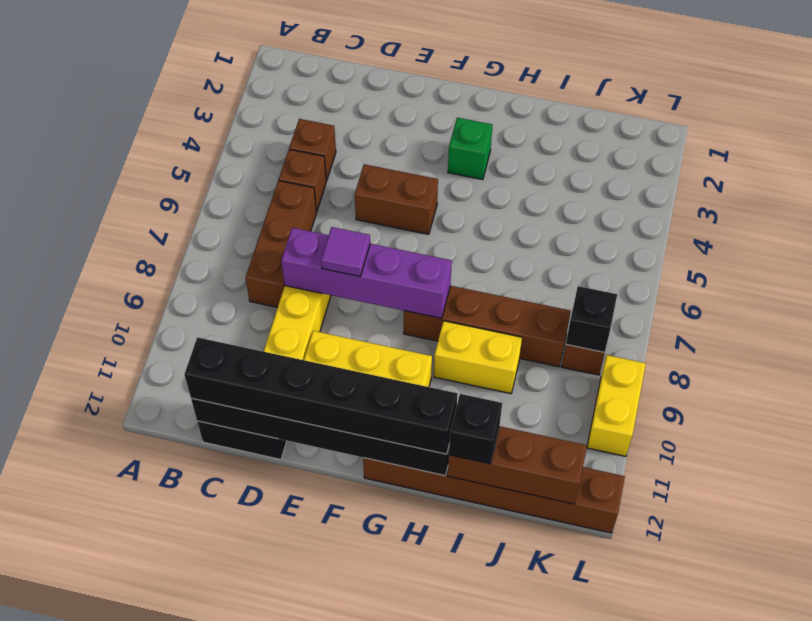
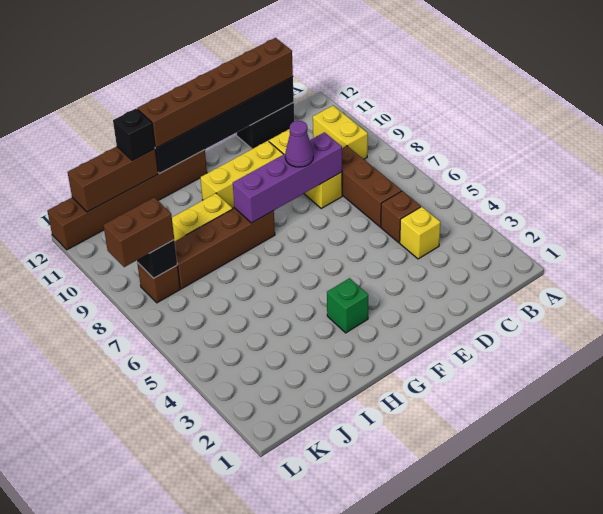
brown brick C4 level 1 -> yellow brick C4 level 1
black brick C12:H12 level 3 -> brown brick C12:H12 level 3
brown brick E5:F5 level 1 -> brown brick K8:L8 level 3
purple tile E8 level 3 -> purple cone E8 level 3
yellow brick L9:L10 level 1 -> yellow brick B9:B10 level 1

